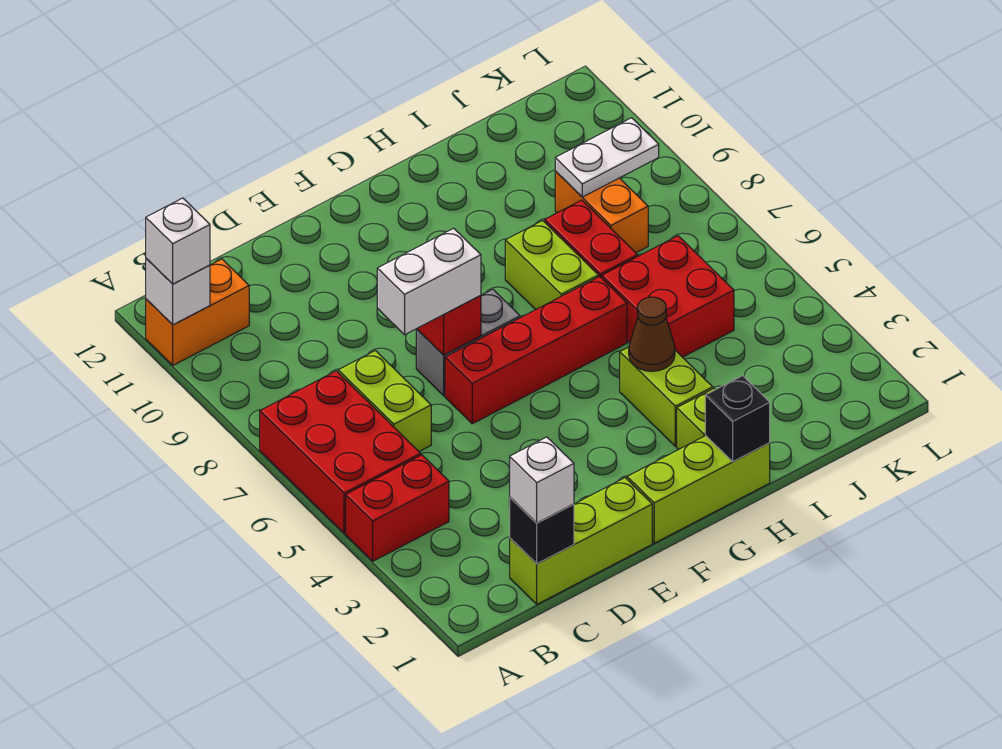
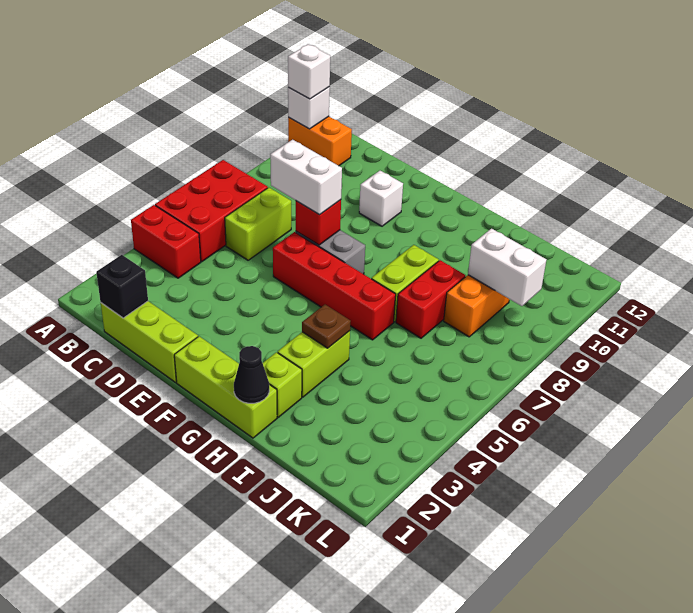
white brick C1 level 3 -> white brick E10 level 1
black brick H1 level 2 -> black cone H1 level 2
brown cone H4 level 2 -> brown plate H4 level 2
red brick I5:J6 level 1 -> none
white plate J9:K9 level 2 -> white brick J9:K9 level 2

